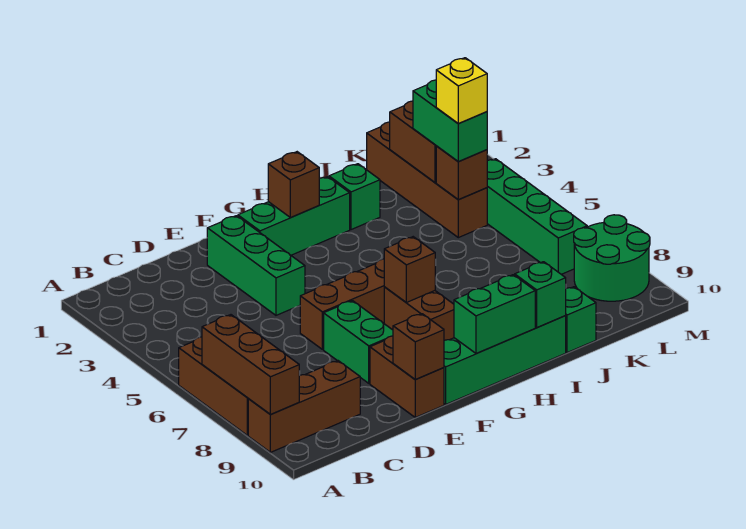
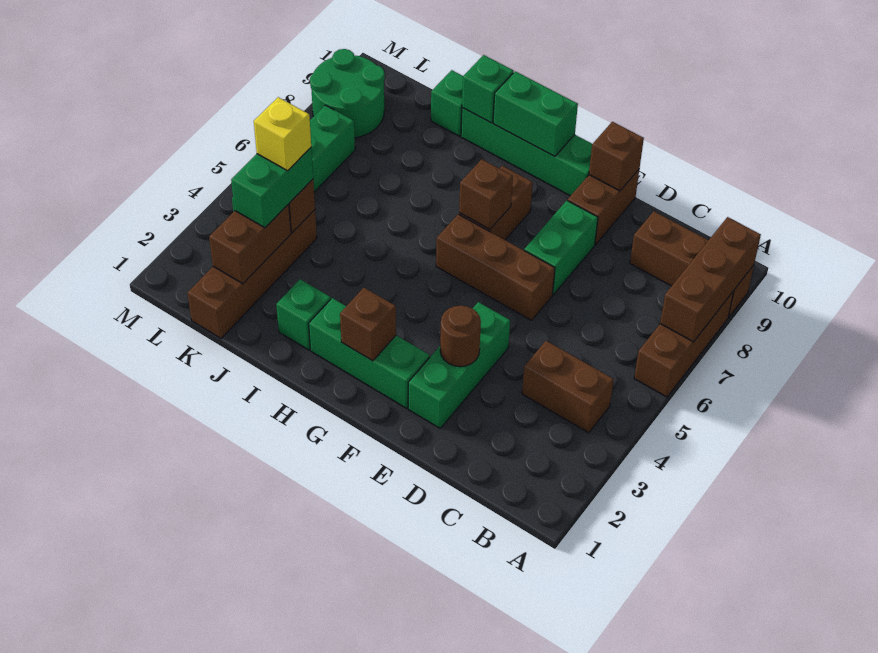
none -> brown brick B4:C4 level 1
none -> brown round brick E3 level 2

